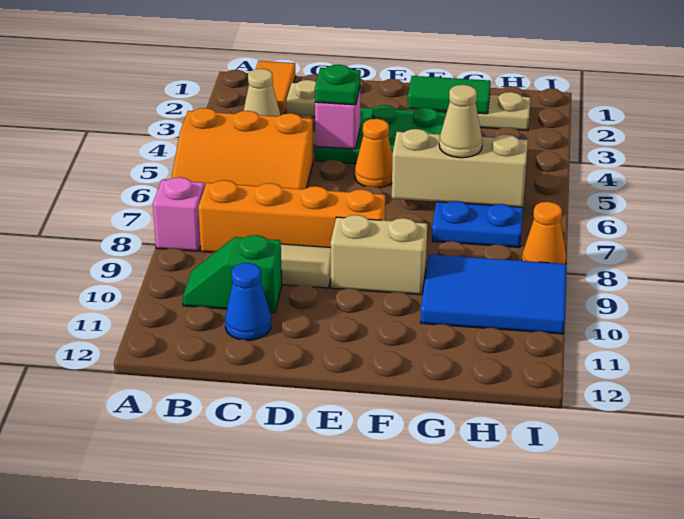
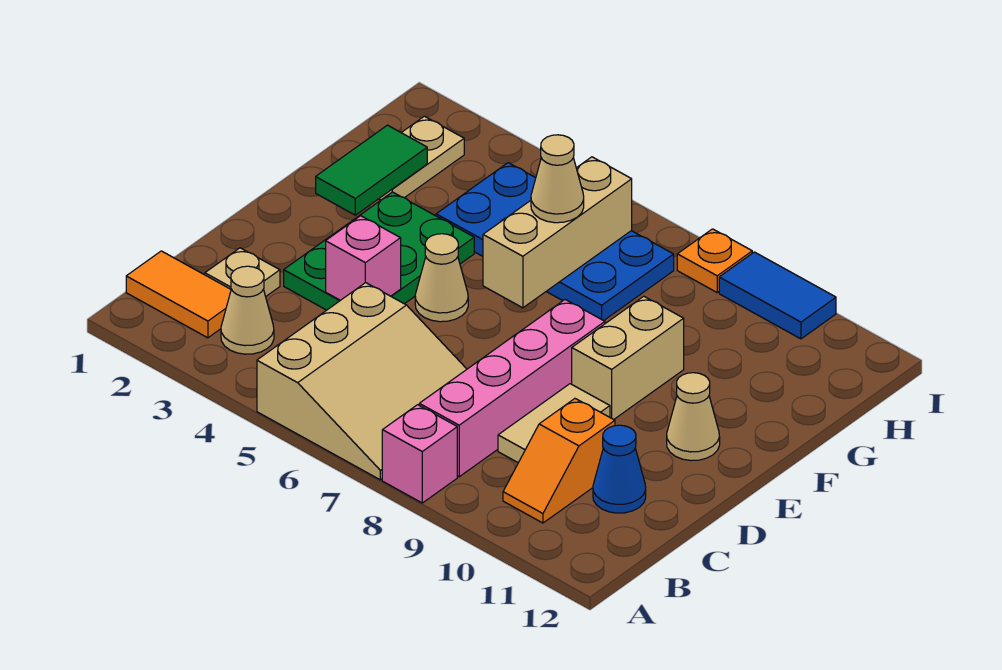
orange slope A5:C7 level 1 top 5 -> tan slope A5:C7 level 1 top 5
orange brick B8:E8 level 1 -> pink brick B8:E8 level 1
green slope B10:C10 level 1 top C -> orange slope B10:C10 level 1 top C
green plate D4 level 3 -> none
orange cone E5 level 1 -> tan cone E5 level 1
none -> tan cone E11 level 1
blue tile G9:I10 level 1 -> blue tile I9:I10 level 1
orange cone I8 level 1 -> orange plate I8 level 1

